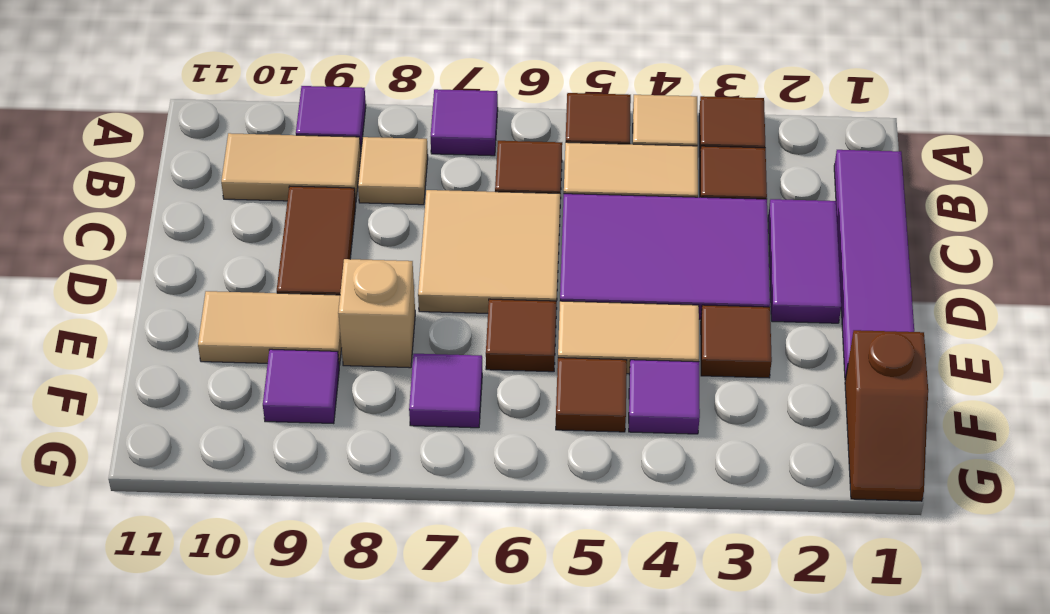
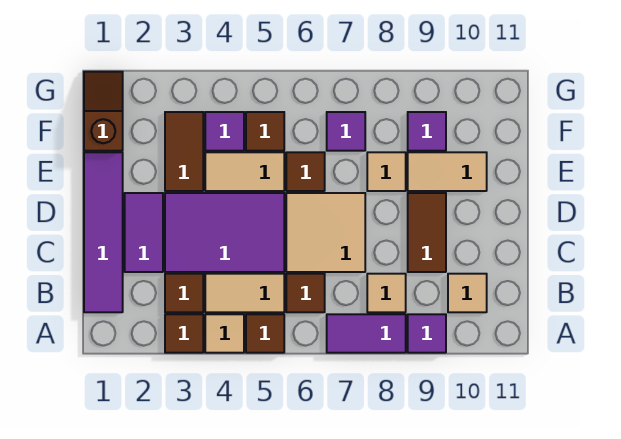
purple tile A7 level 1 -> purple tile A7:A8 level 1
tan tile B9:B10 level 1 -> tan tile B10 level 1
brown tile E3 level 1 -> brown tile E3:F3 level 1
tan brick E8 level 1 -> tan tile E8 level 1

